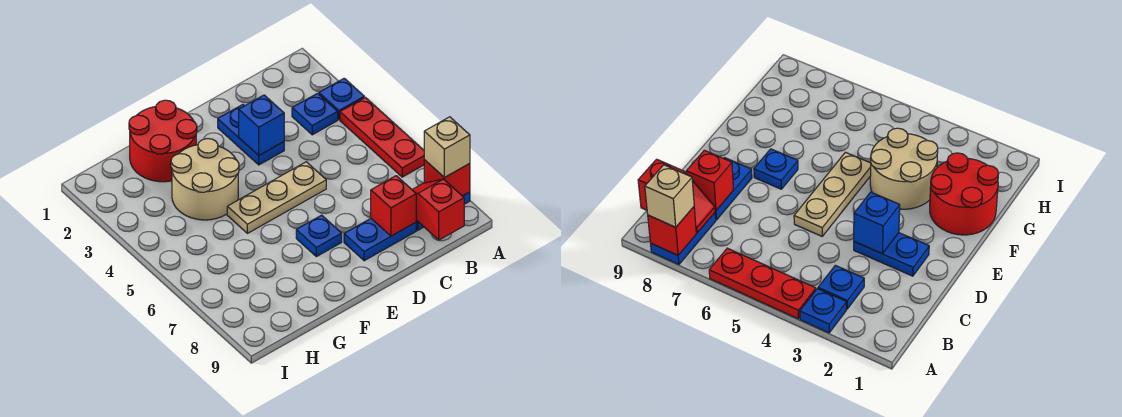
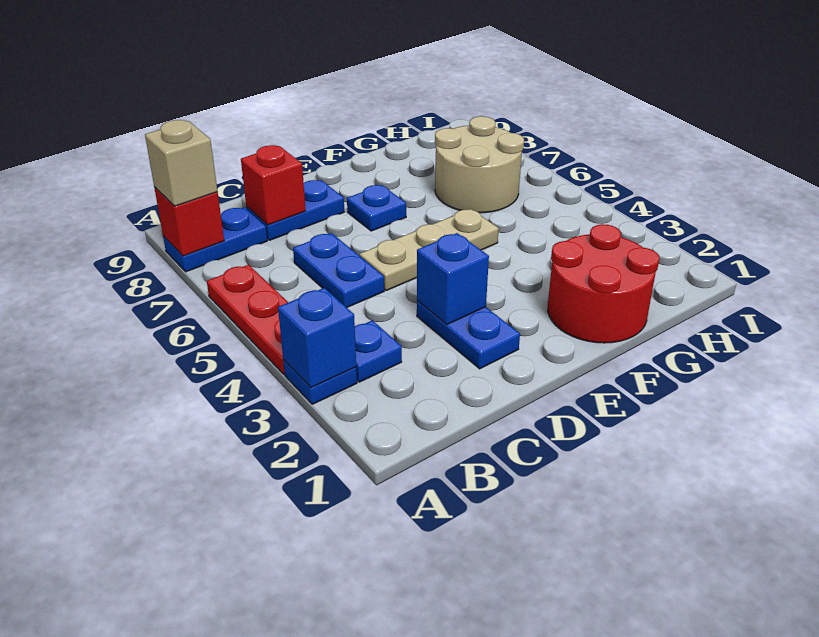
none -> blue brick A3 level 2
red slope B8:B9 level 2 top 9 -> none
none -> blue plate C5:C6 level 1
tan round brick F3:G4 level 1 -> tan round brick G6:H7 level 1

